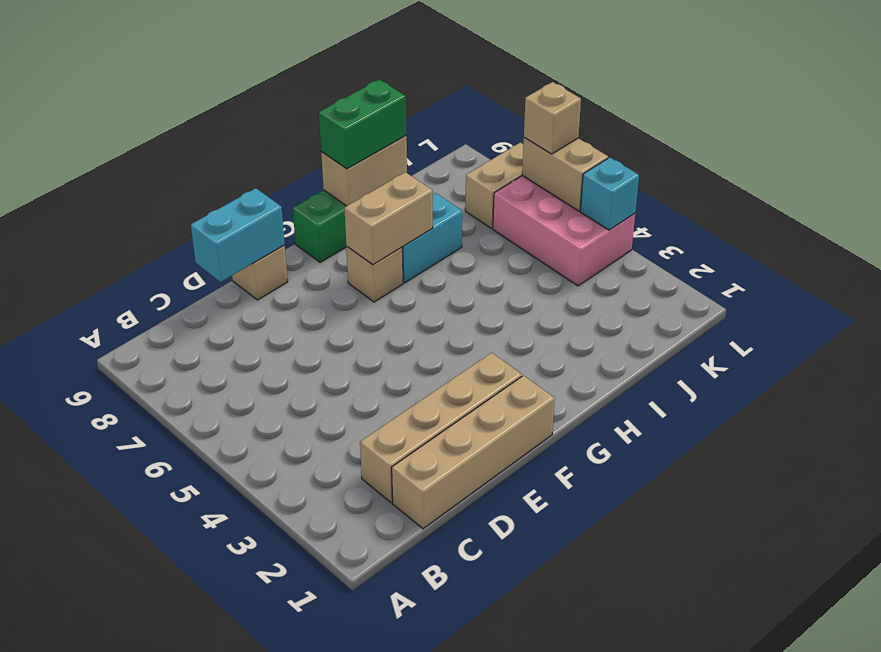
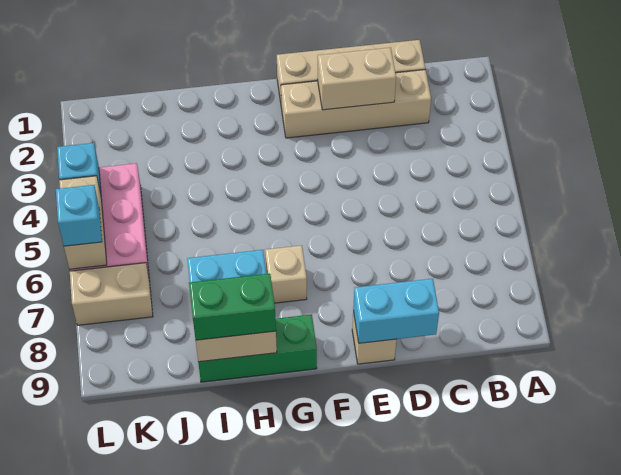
tan brick G7:H7 level 2 -> tan brick D2:E2 level 2
tan brick L6 level 3 -> cyan brick L6 level 3

